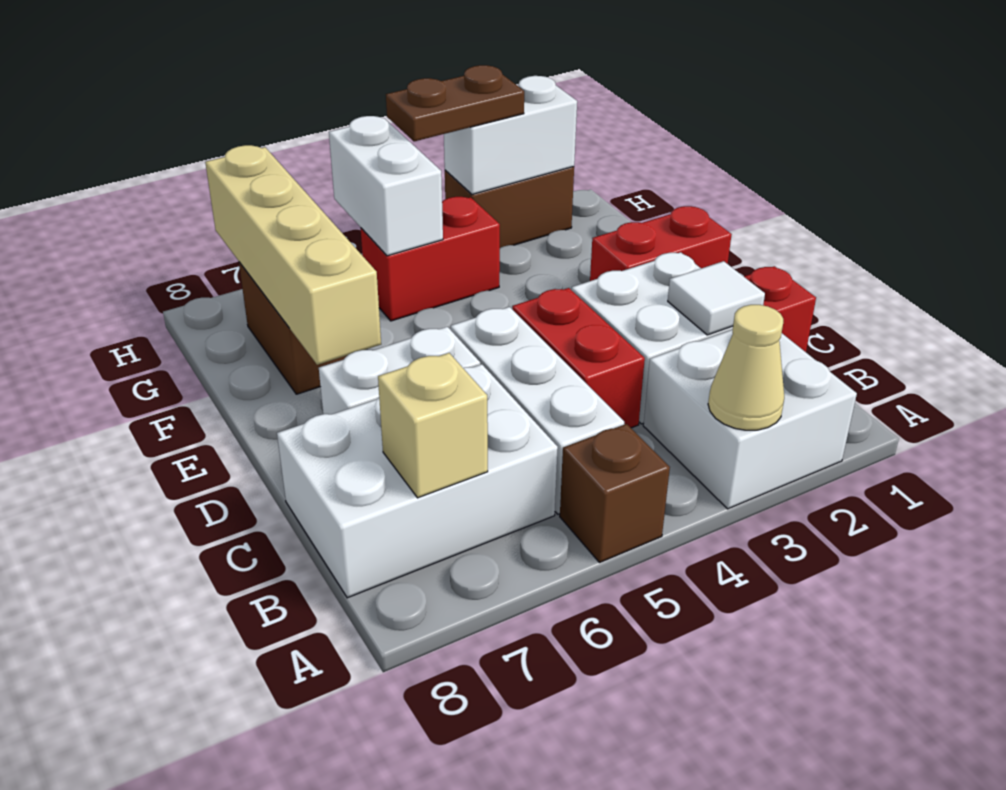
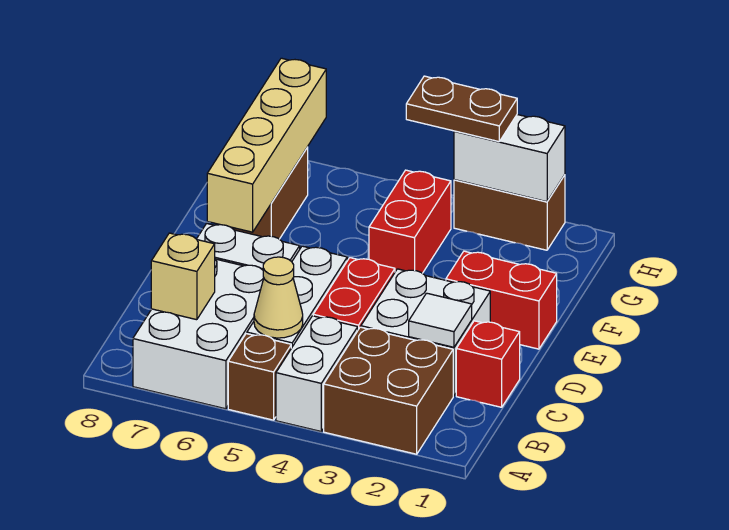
white brick A2:B3 level 1 -> brown brick A2:B3 level 1
tan cone A3 level 2 -> tan cone B5 level 2
white brick B6:C8 level 1 -> white brick A6:C7 level 1
red brick G4:G5 level 1 -> red brick F4:G4 level 1
white brick G5:H5 level 2 -> white brick A4:B4 level 1

